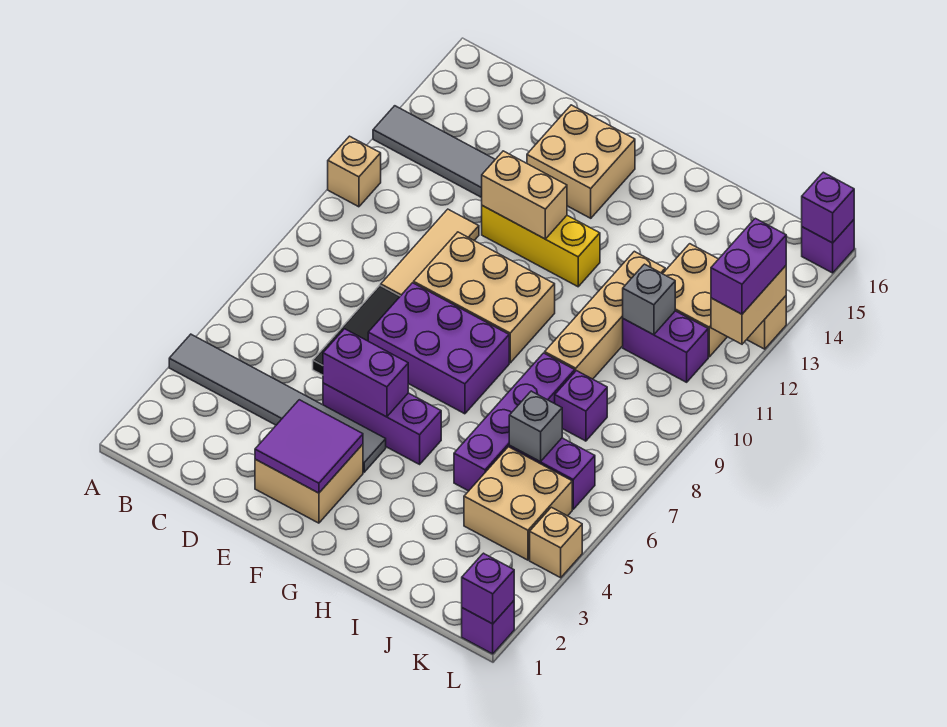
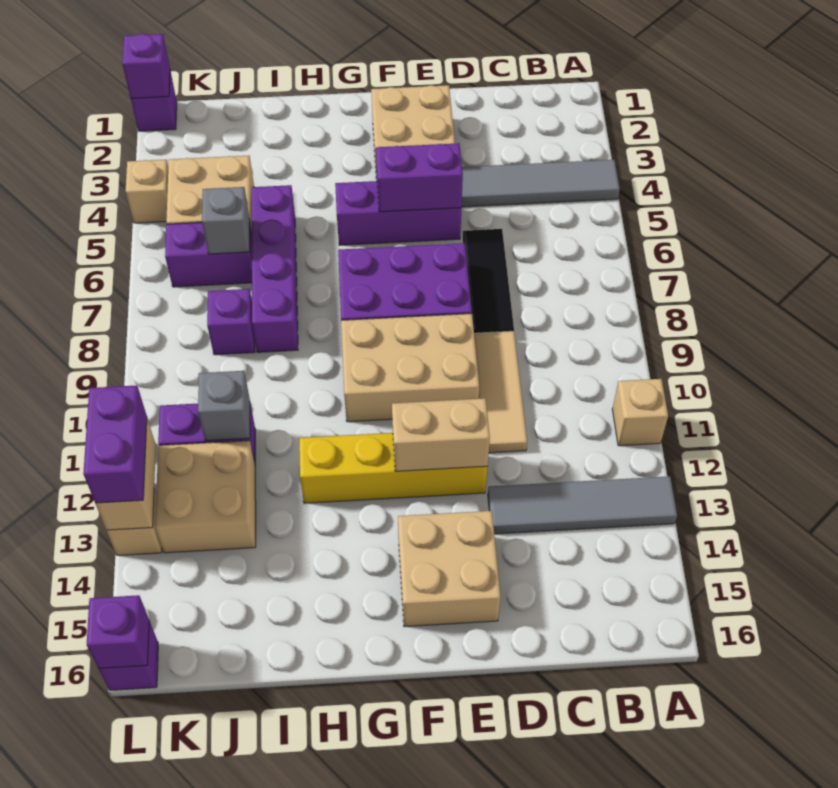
purple tile E2:F3 level 2 -> none
yellow brick E12:G12 level 1 -> yellow brick E12:H12 level 1
tan brick I9:I12 level 1 -> none

